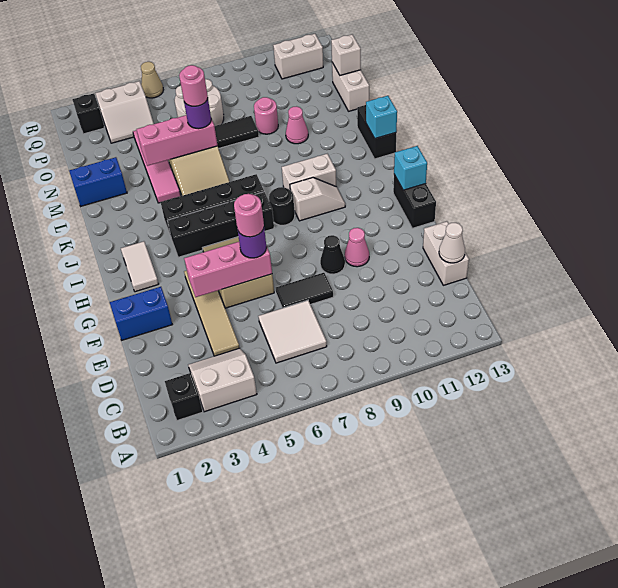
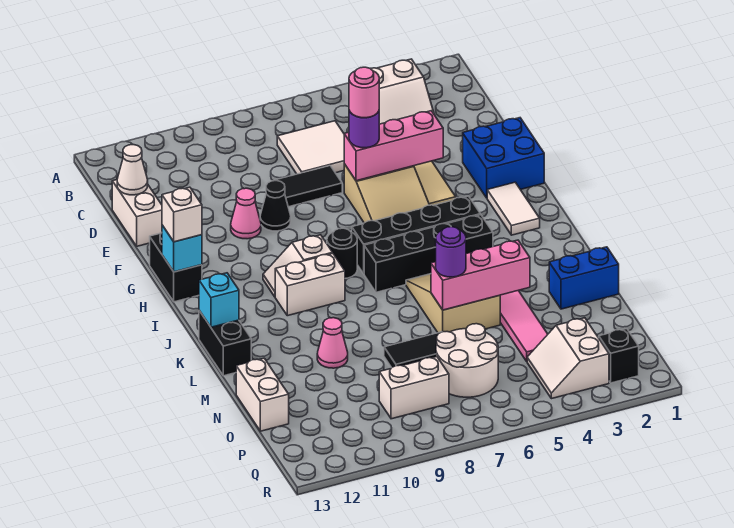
black brick B2 level 1 -> none
blue brick F1:F2 level 1 -> blue brick F1:G2 level 1
pink round brick M6 level 4 -> none
pink round brick N9 level 1 -> none
white brick O13 level 2 -> white brick H13 level 3
white slope P3:Q4 level 1 top Q -> white slope P3:Q4 level 1 top 3
white brick Q11:Q12 level 1 -> white brick P8:P9 level 1
tan cone R5 level 1 -> none

